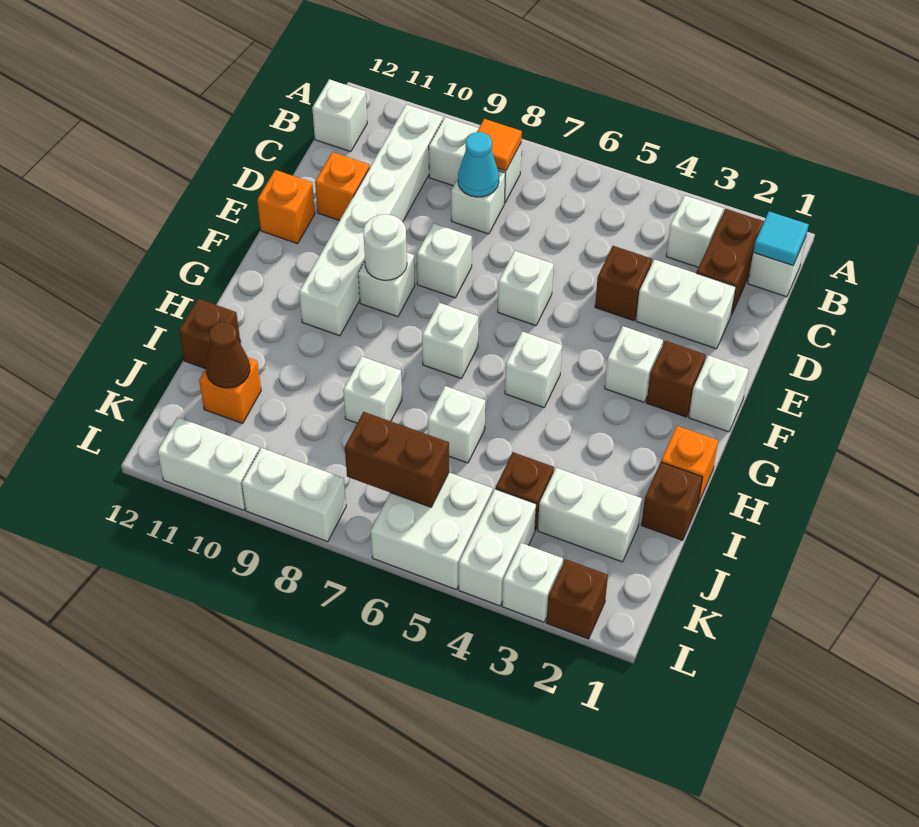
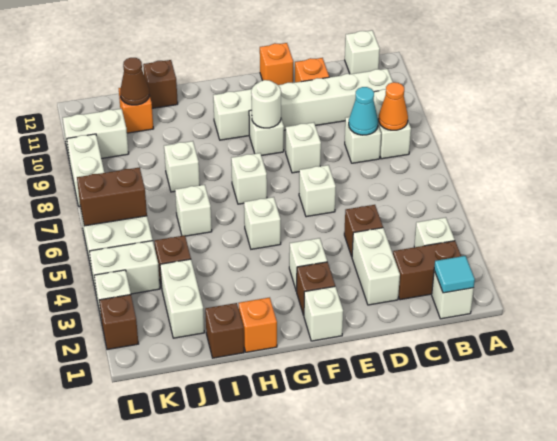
orange tile B8 level 2 -> orange cone B8 level 2
brown brick K6:K7 level 2 -> brown brick K6:L6 level 2
white brick L10:L11 level 1 -> white brick K10:L10 level 1

